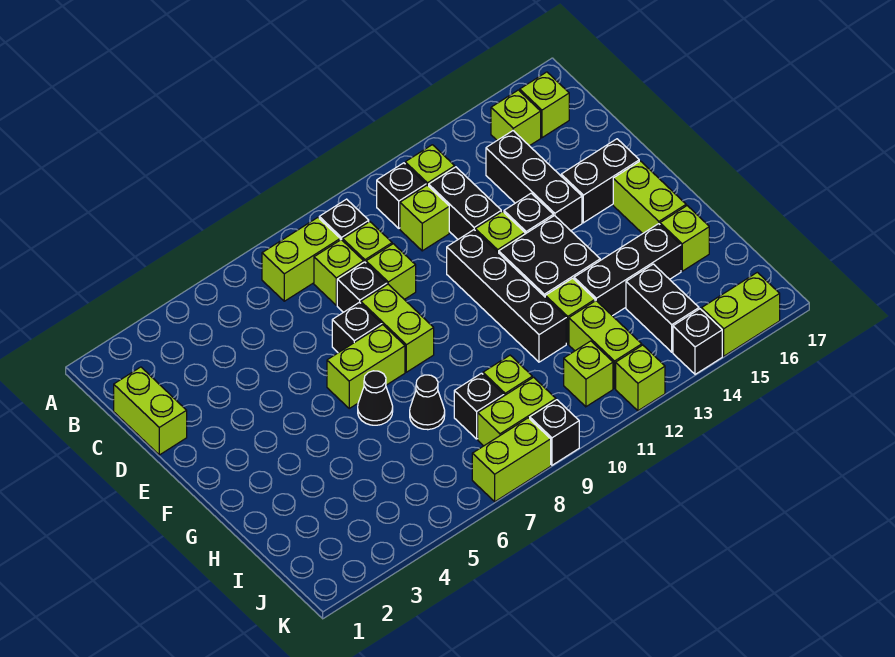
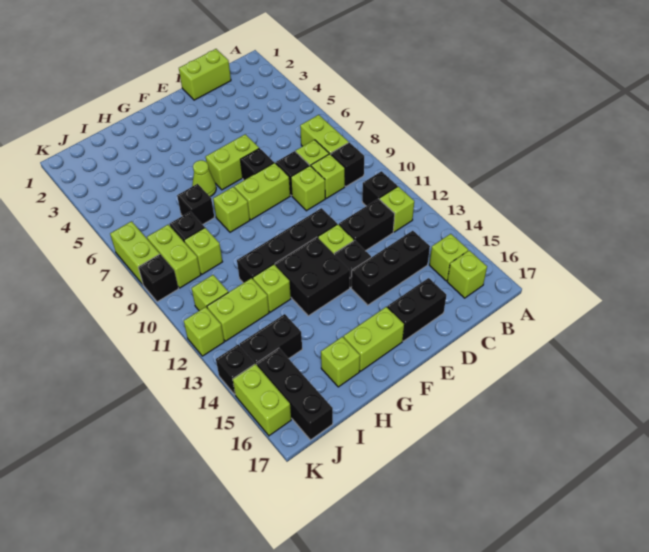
lime brick C11 level 1 -> lime brick G8 level 1
black brick E15:E16 level 1 -> black brick D16:E16 level 1
lime brick F6:F7 level 1 -> lime brick E6:F6 level 1
black cone G6 level 1 -> lime cone G6 level 1
black cone H7 level 1 -> black brick H7 level 1
black brick H13:H15 level 1 -> black brick J15:J17 level 1

